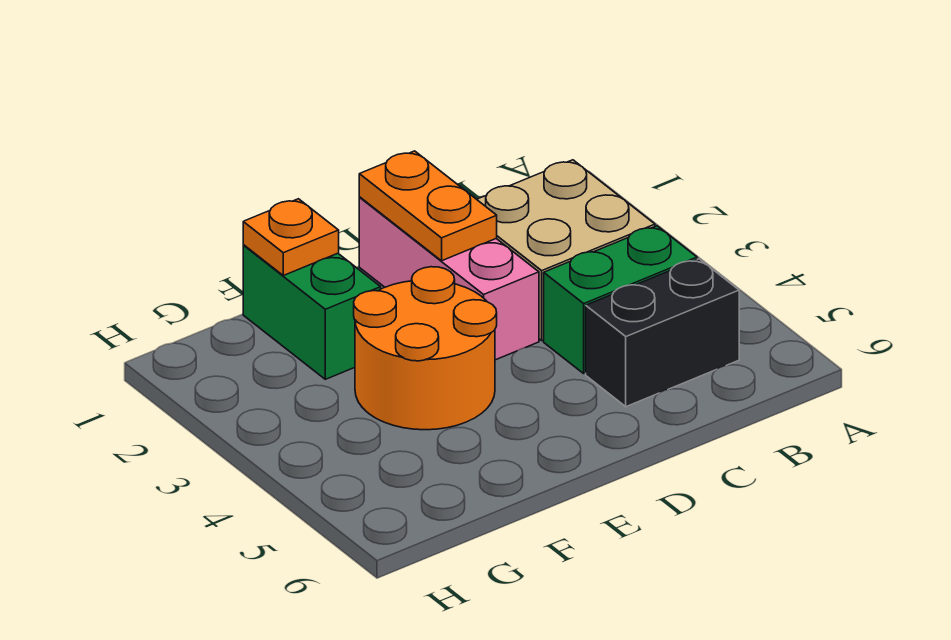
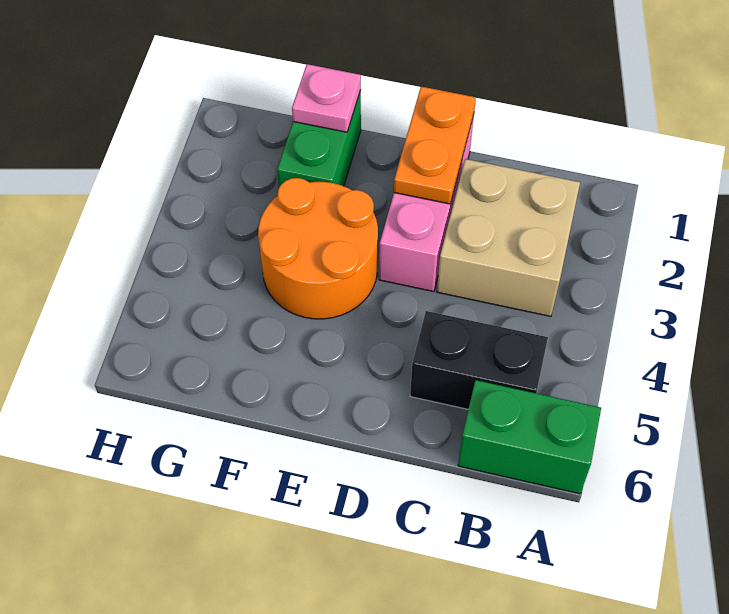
green brick B4:C4 level 1 -> green brick A6:B6 level 1
orange plate F1 level 2 -> pink plate F1 level 2

